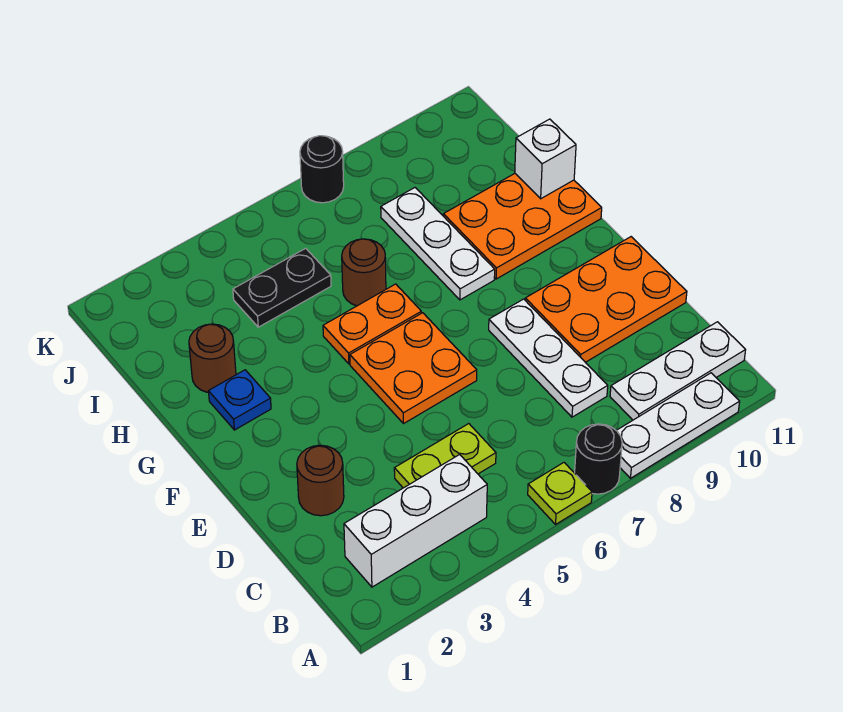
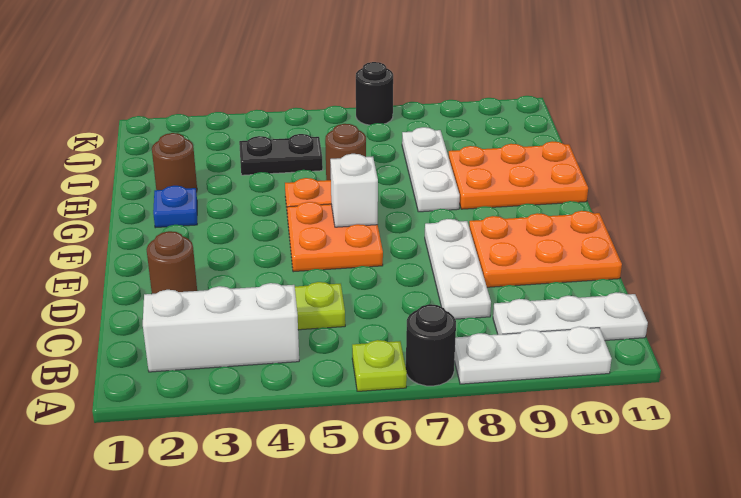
white brick H11 level 2 -> white brick F6 level 2

